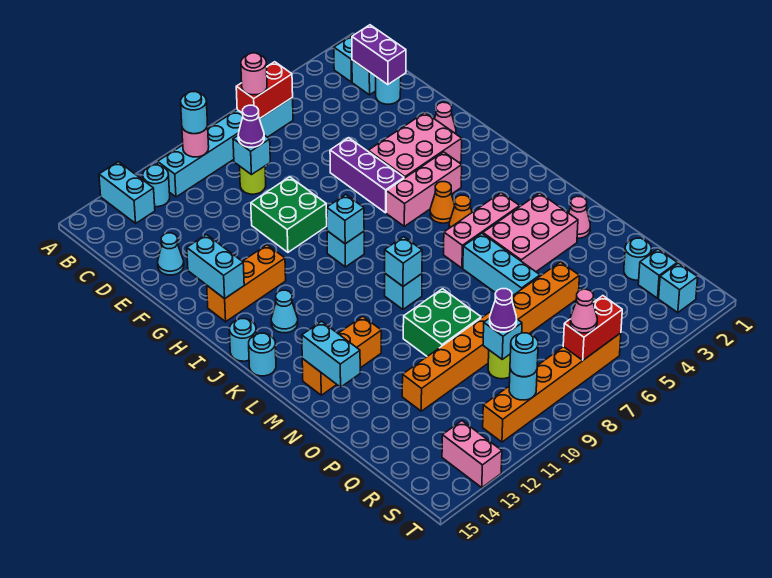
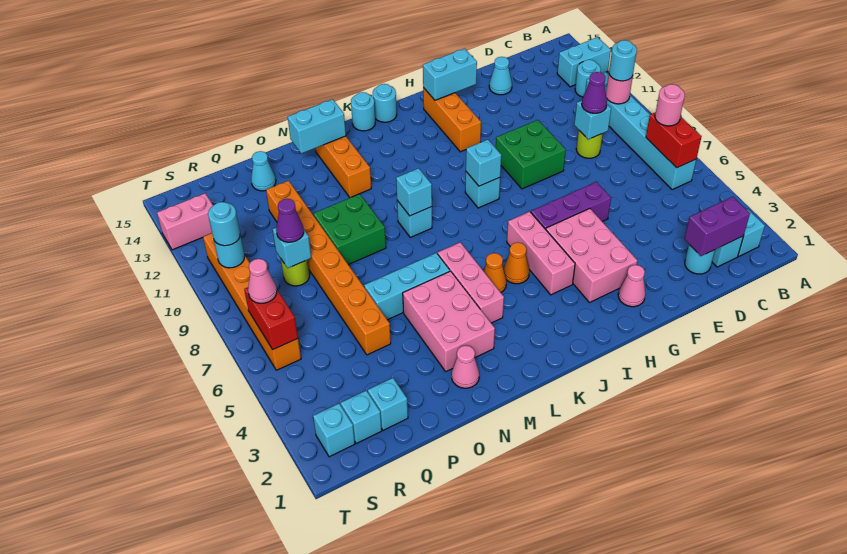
cyan cone J13 level 1 -> cyan cone P14 level 1
cyan round brick Q2 level 1 -> cyan brick Q2 level 1

